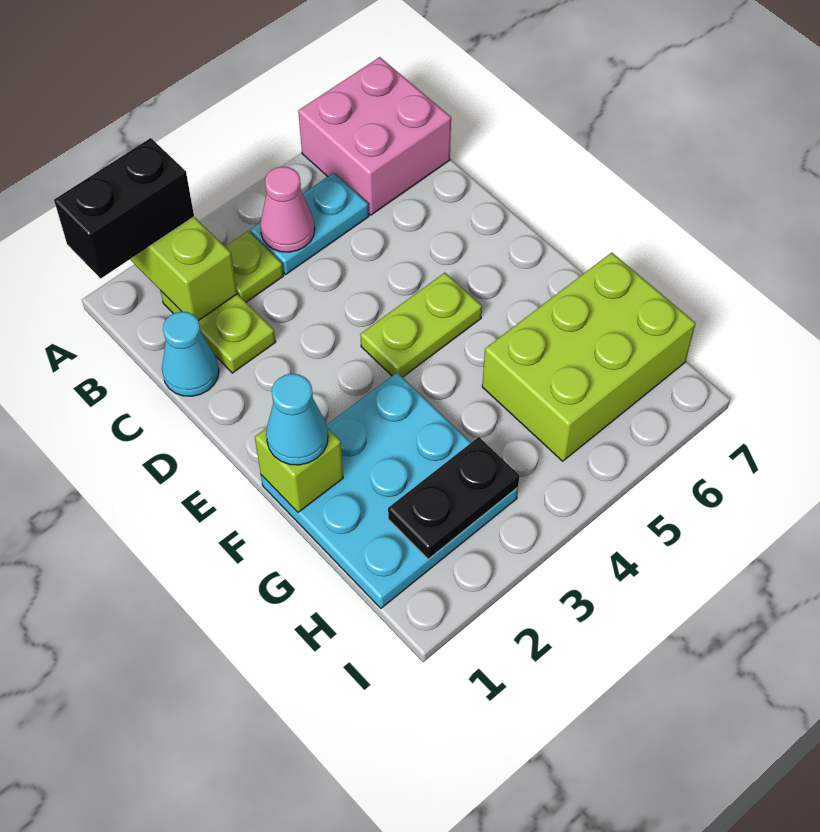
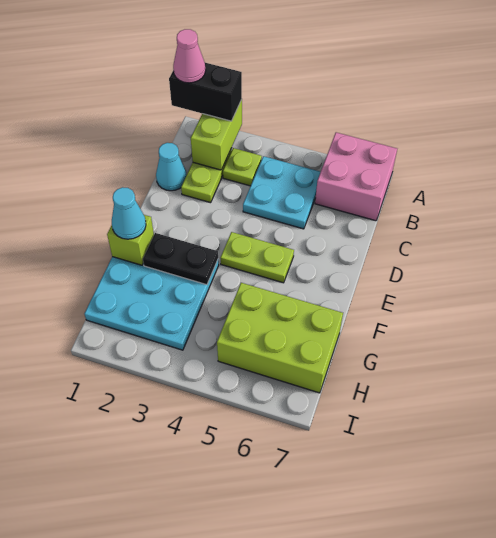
cyan plate B4:B5 level 1 -> cyan plate B4:C5 level 1
pink cone B4 level 2 -> pink cone A1 level 4
black plate H2:H3 level 2 -> black plate F2:F3 level 2

